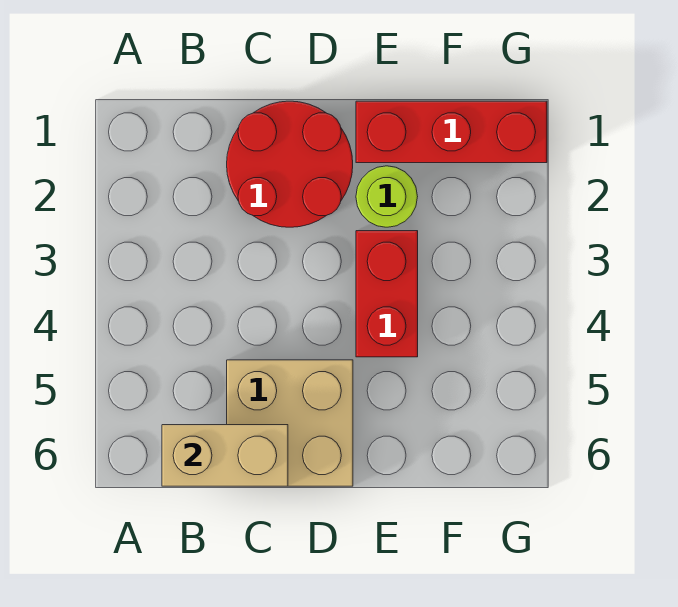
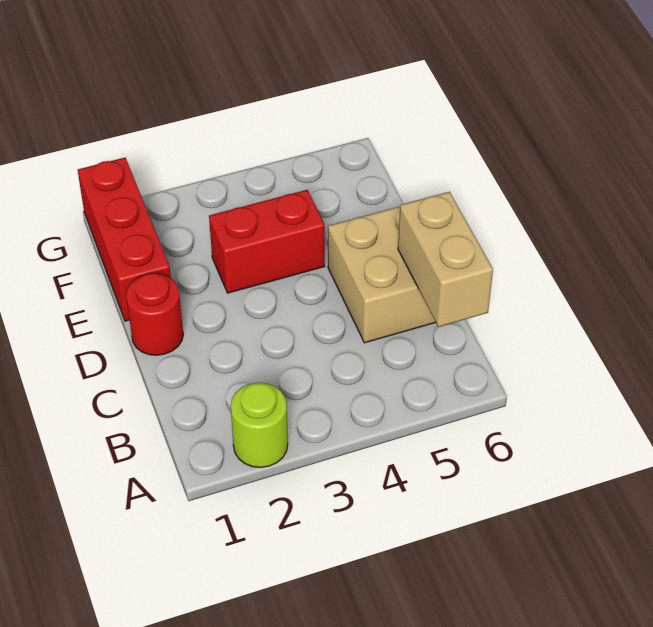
red round brick C1:D2 level 1 -> red round brick D1 level 1
lime round brick E2 level 1 -> lime round brick A2 level 1

